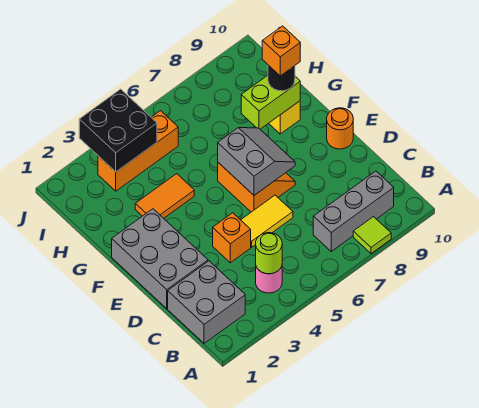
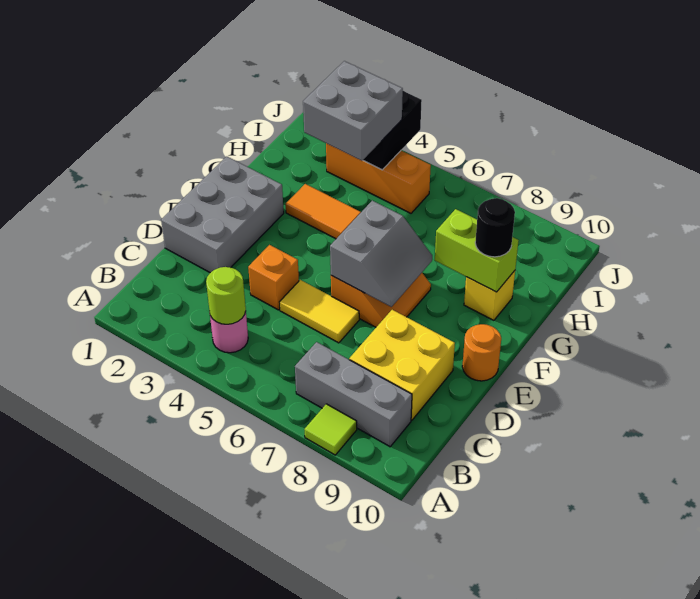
grey brick B1:C2 level 1 -> grey brick H3:I4 level 3
none -> yellow brick C8:D9 level 1
orange brick G9 level 4 -> none

